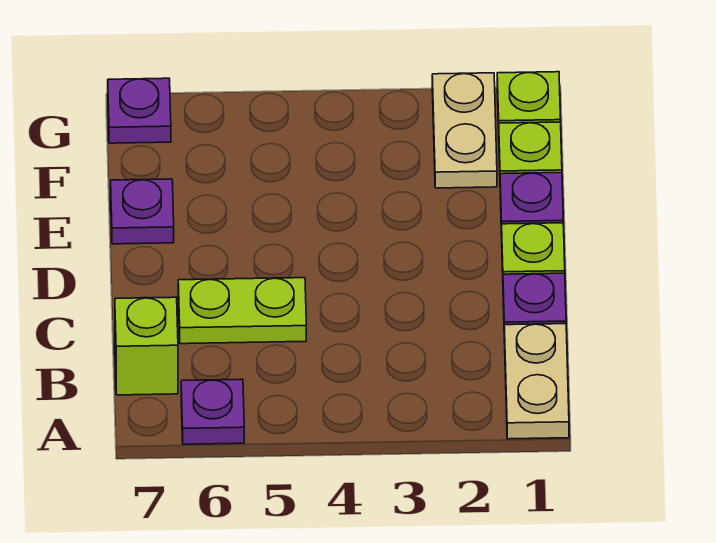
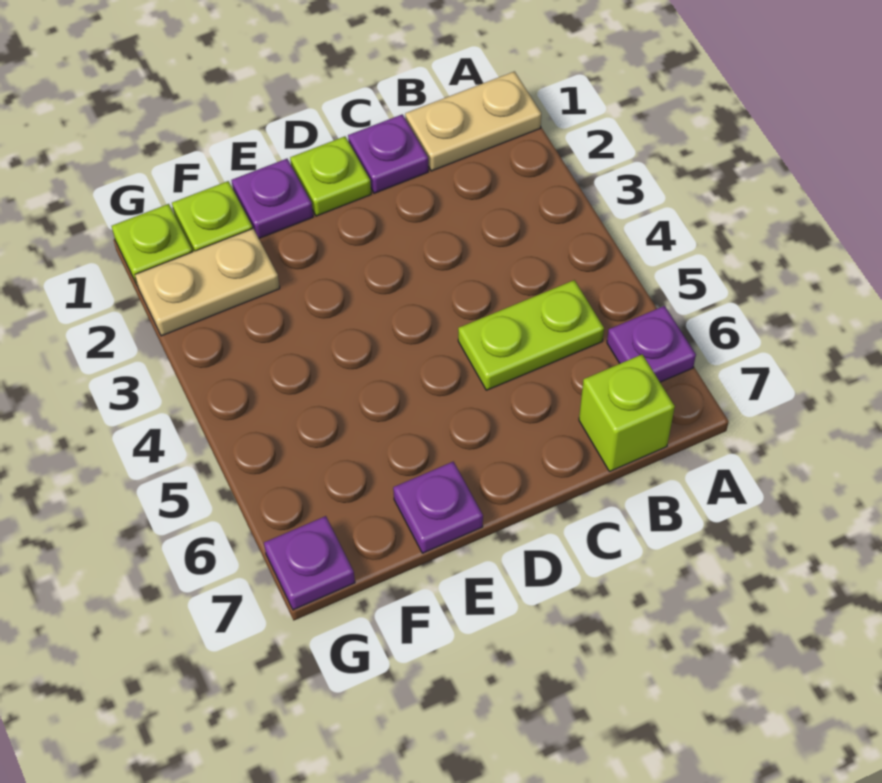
lime plate C5:C6 level 1 -> lime plate B5:C5 level 1

